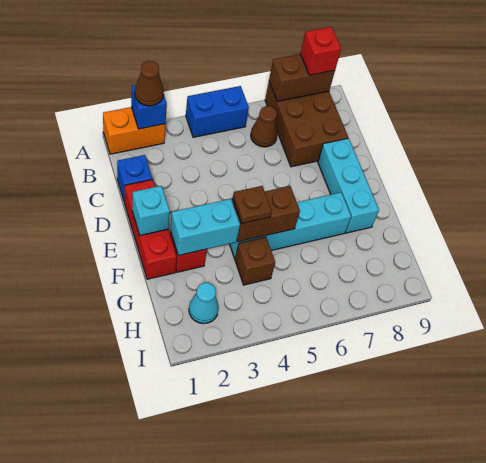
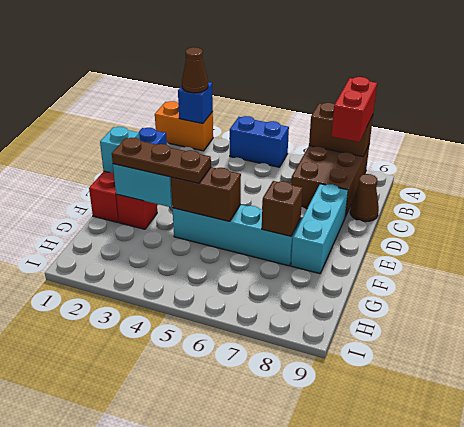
red brick A8 level 3 -> red brick A8:B8 level 3
brown cone B6 level 1 -> brown cone C9 level 1
brown plate F4 level 3 -> brown plate F2:F4 level 3
brown brick G4 level 1 -> brown brick F7 level 2
cyan cone H2 level 1 -> none

